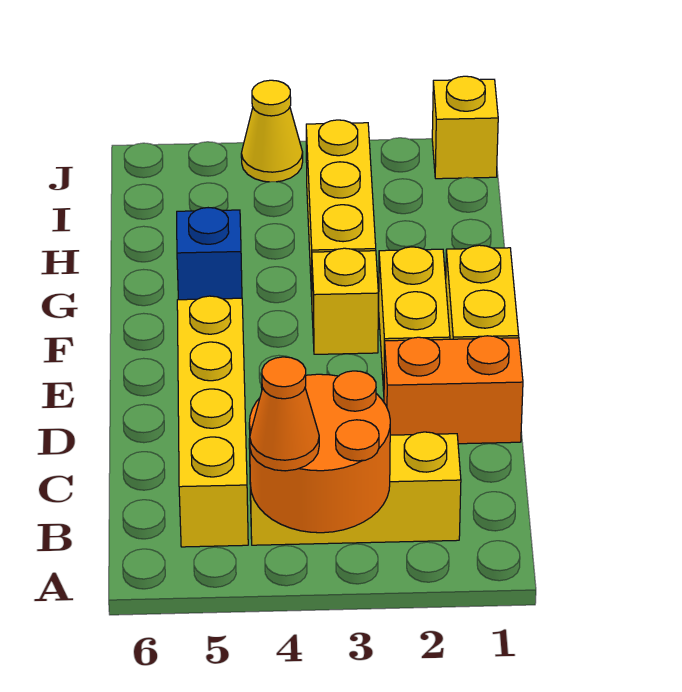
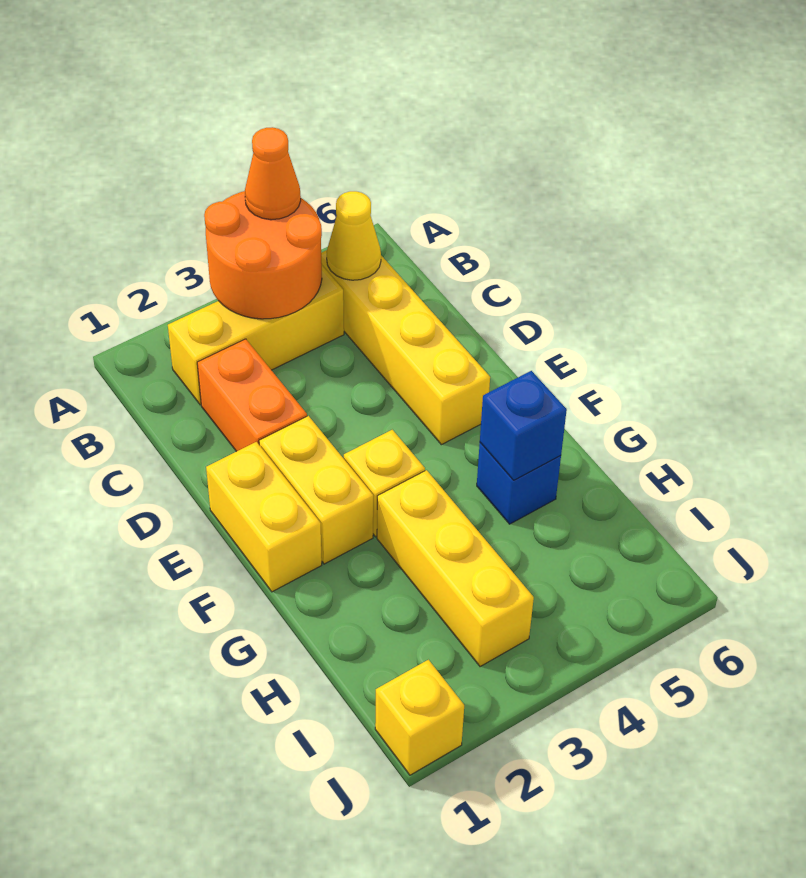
orange brick D1:D2 level 1 -> orange brick C2:D2 level 1
none -> blue brick G5 level 2
yellow cone J4 level 1 -> yellow cone B5 level 2

